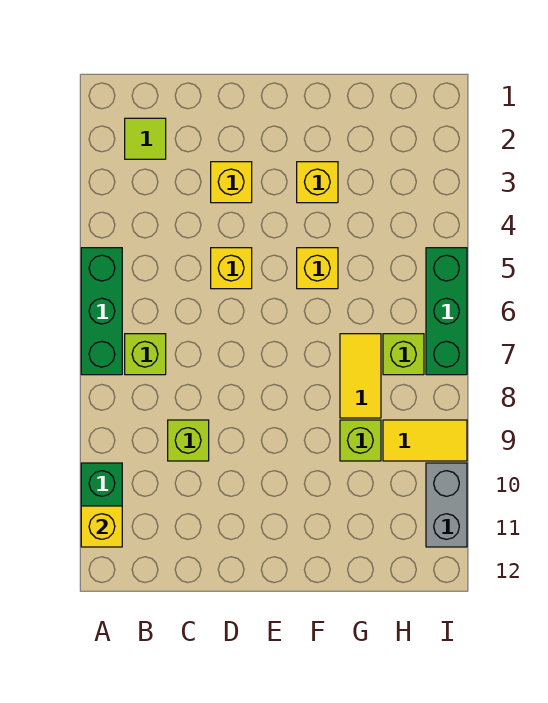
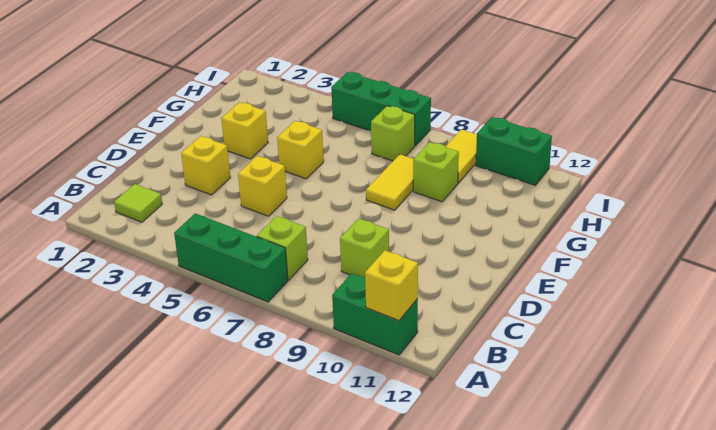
yellow tile G7:G8 level 1 -> yellow tile F8:G8 level 1
grey brick I10:I11 level 1 -> green brick I10:I11 level 1

